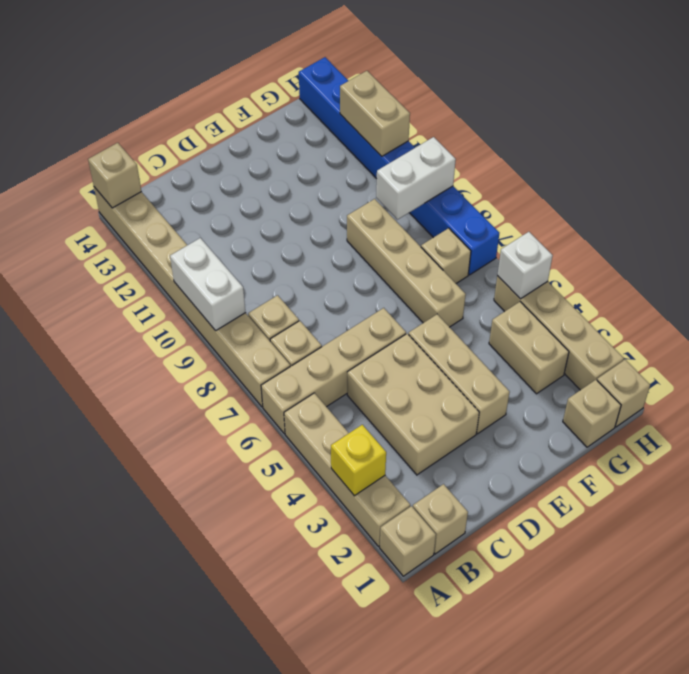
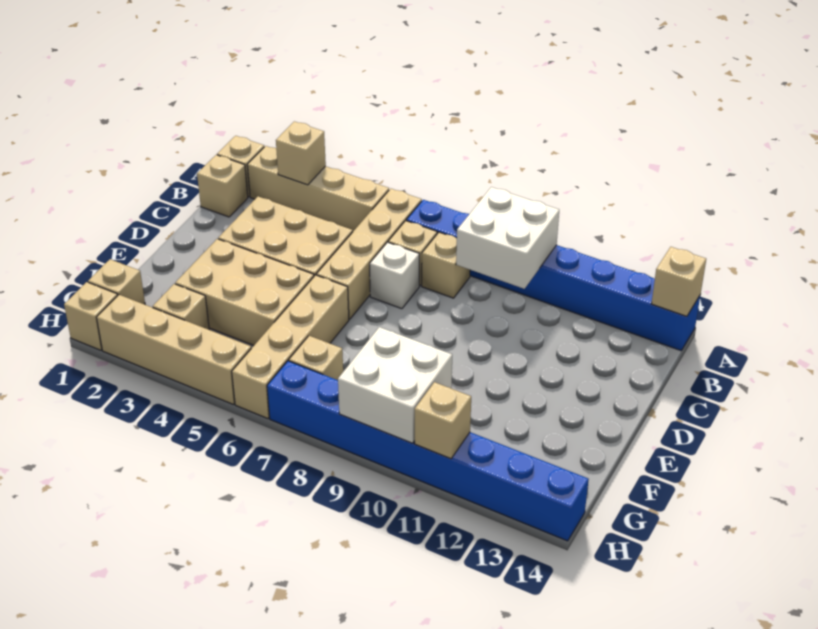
yellow brick A3 level 2 -> tan brick A3 level 2
tan brick A7:A14 level 1 -> blue brick A7:A14 level 1
white brick A9:A10 level 2 -> white brick A9:B10 level 2
tan brick E3:E5 level 1 -> tan brick E3:F5 level 1
tan brick F6:F9 level 1 -> tan brick E6:H6 level 1
tan brick G3:G4 level 1 -> tan brick G3 level 1
white brick G9:H9 level 2 -> white brick G9:H10 level 2
white brick H5 level 2 -> white brick C7 level 1
tan brick H11:H12 level 2 -> tan brick H11 level 2

